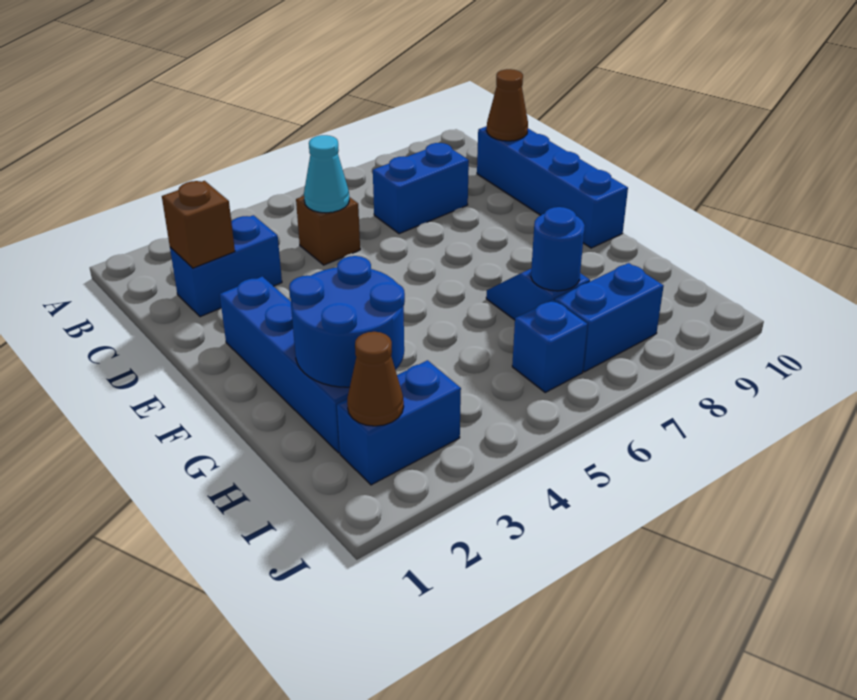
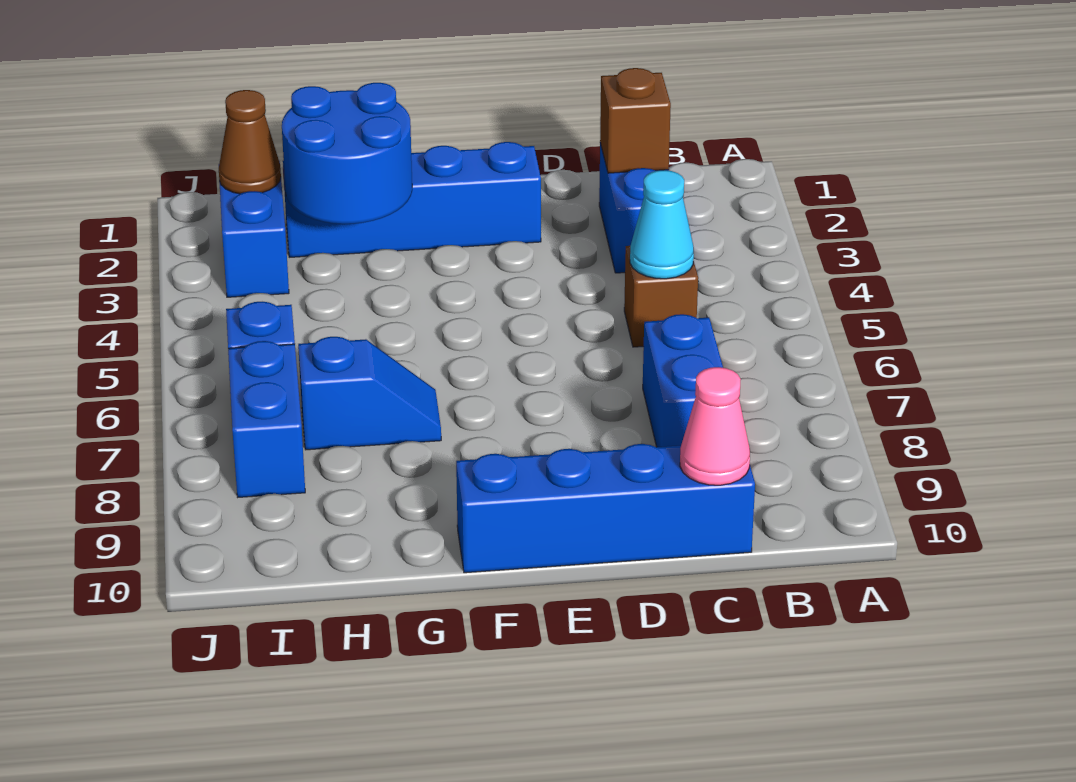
brown cone C10 level 2 -> pink cone C10 level 2
blue round brick H7 level 2 -> none

